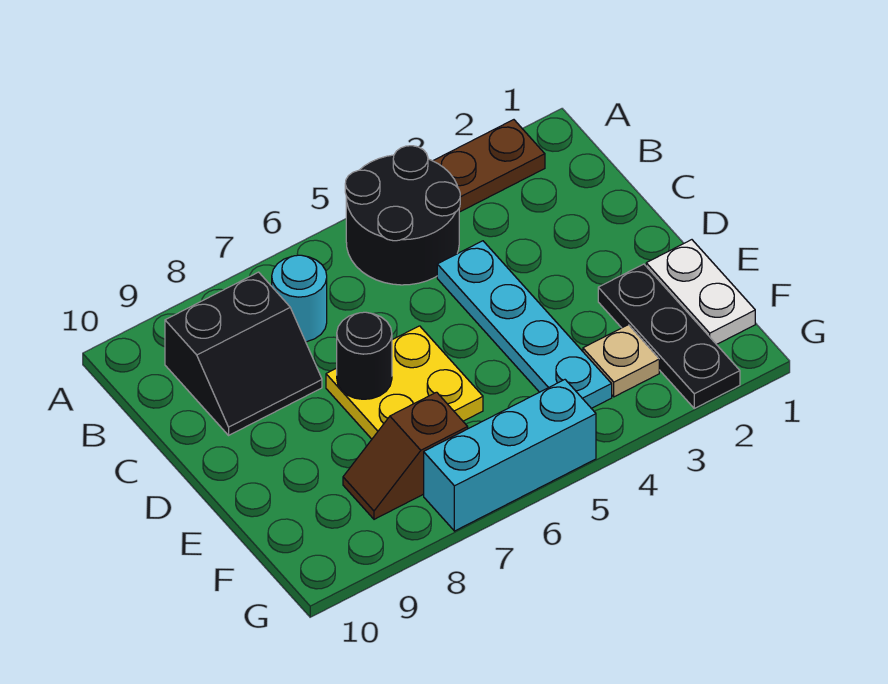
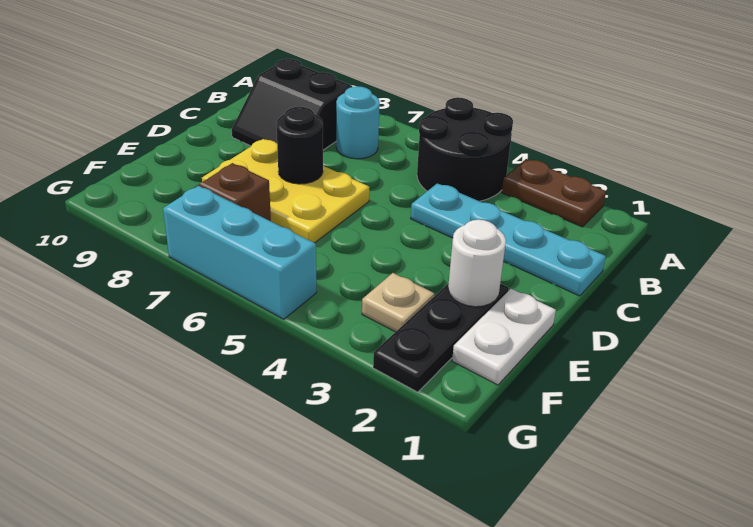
cyan plate C4:F4 level 1 -> cyan plate C1:C4 level 1
yellow plate D6:E7 level 1 -> yellow plate D6:E8 level 1
none -> white round brick E2 level 2

